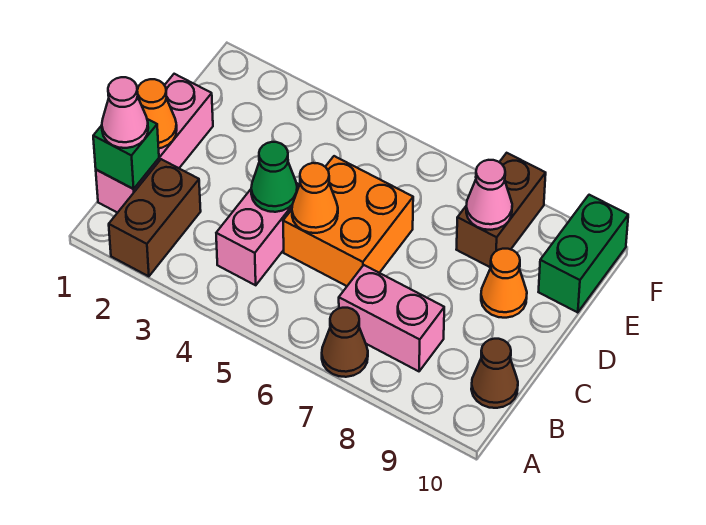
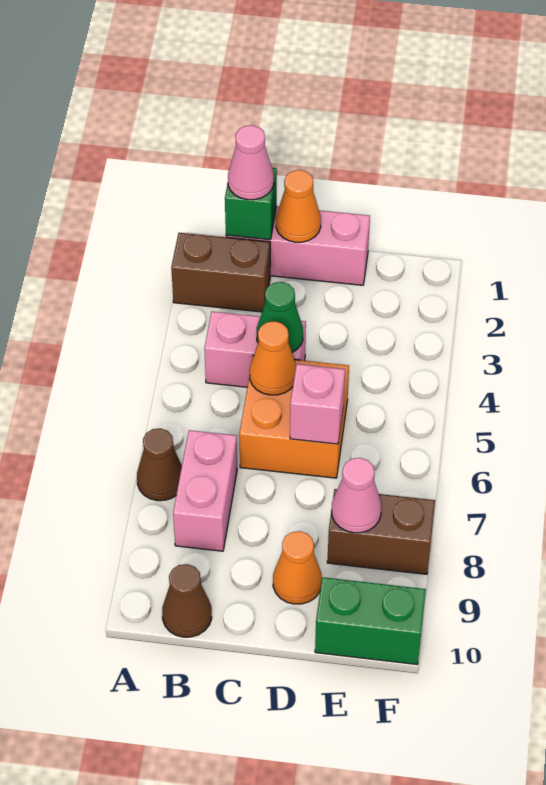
none -> pink brick D6 level 2

